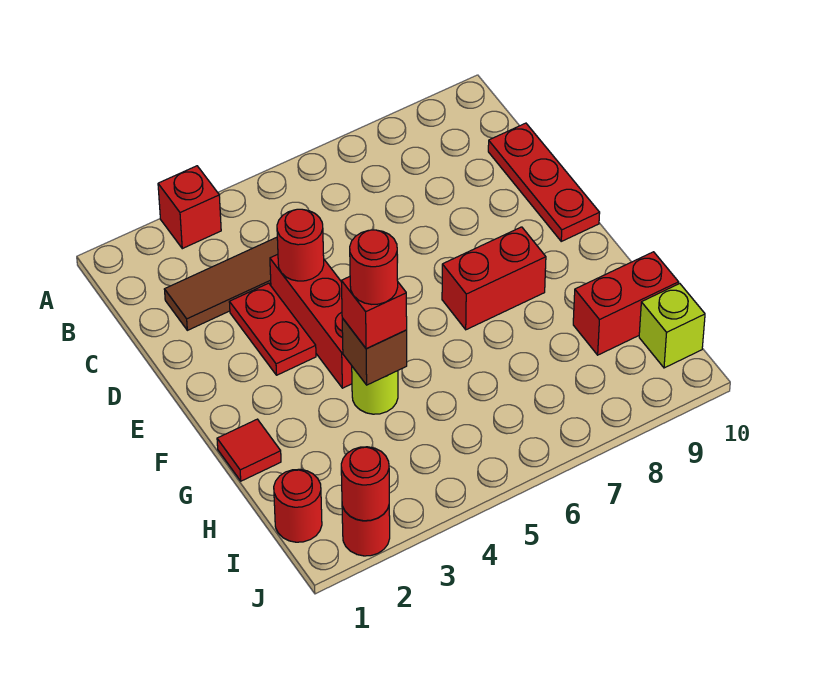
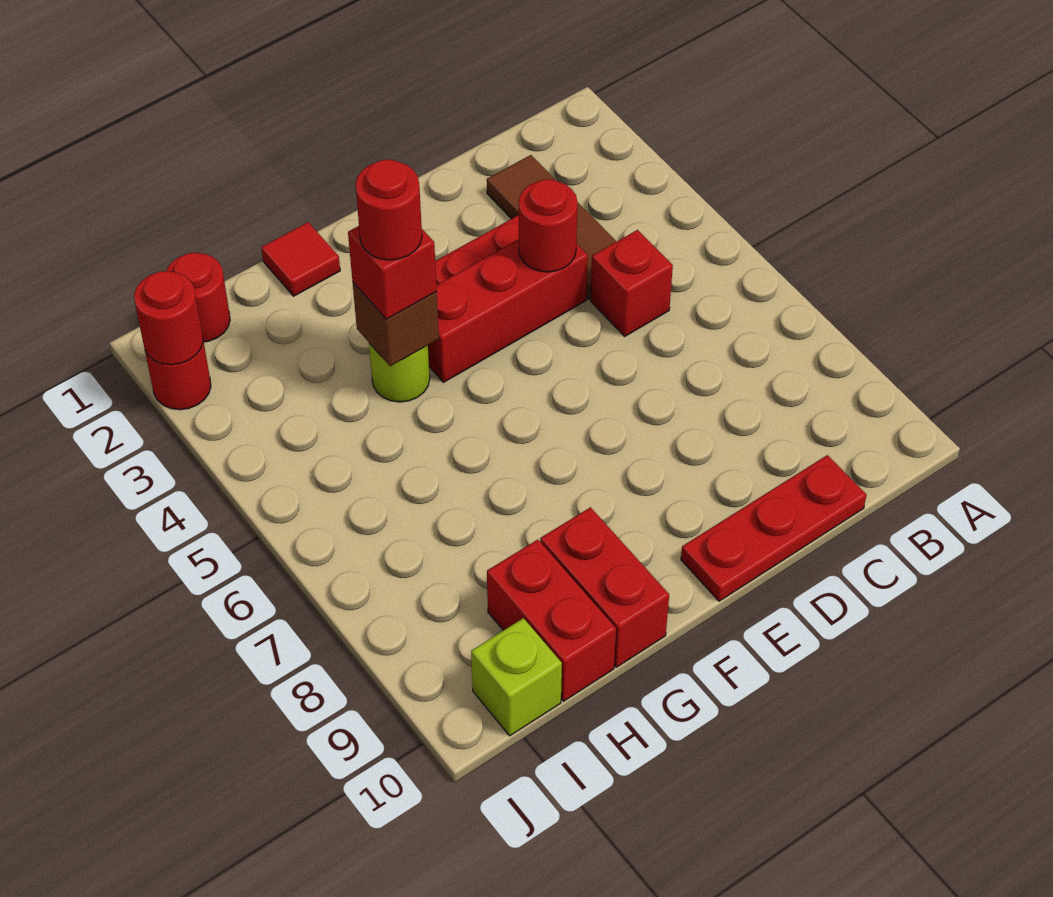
red brick A3 level 1 -> red brick C5 level 1
red brick F7:F8 level 1 -> red brick G9:G10 level 1

